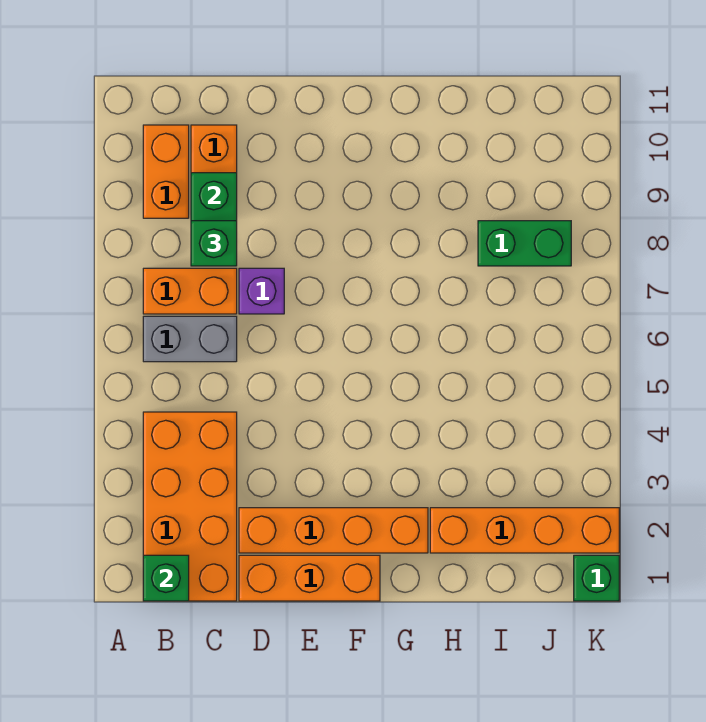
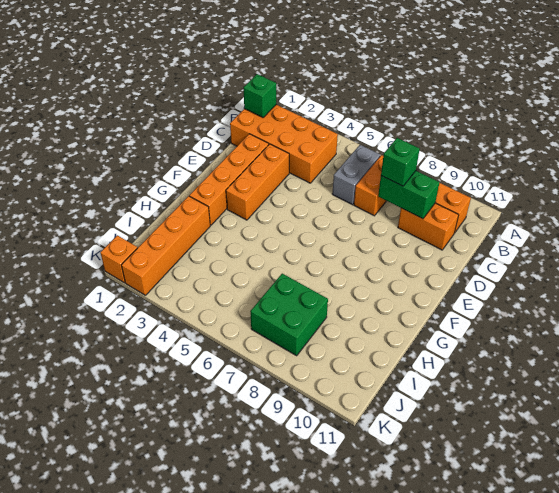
orange brick D1:F1 level 1 -> orange brick D3:F3 level 1
purple brick D7 level 1 -> none
green brick I8:J8 level 1 -> green brick I7:J8 level 1
green brick K1 level 1 -> orange brick K1 level 1

